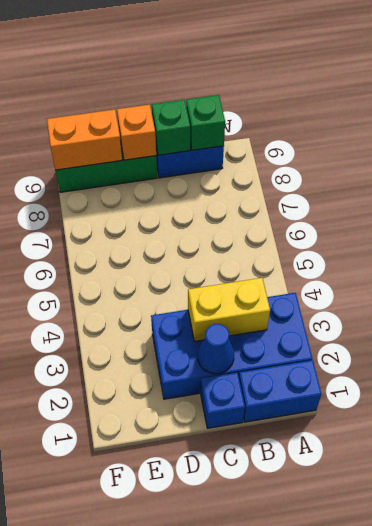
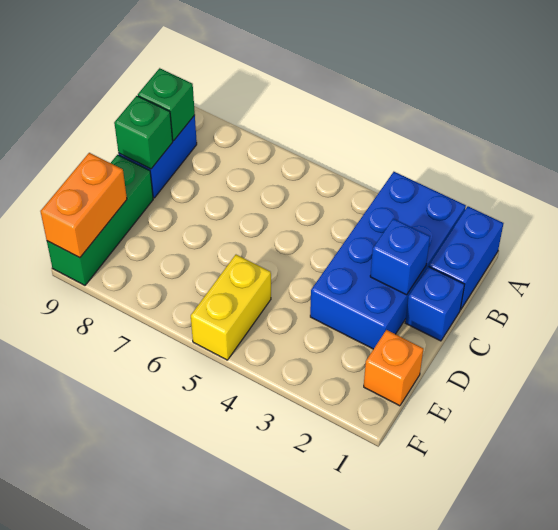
yellow brick B3:C3 level 2 -> yellow brick E5:F5 level 1
blue cone C2 level 2 -> blue brick C2 level 2
orange brick D9 level 2 -> orange brick E1 level 1

